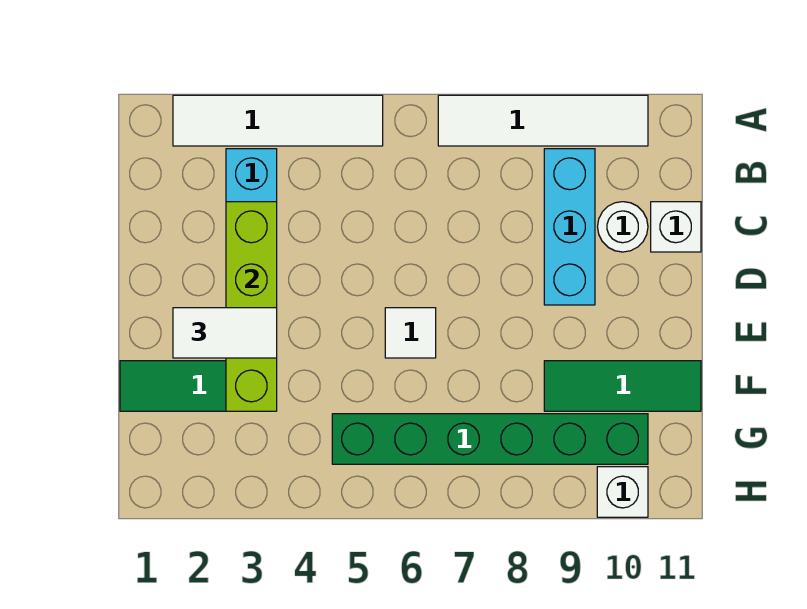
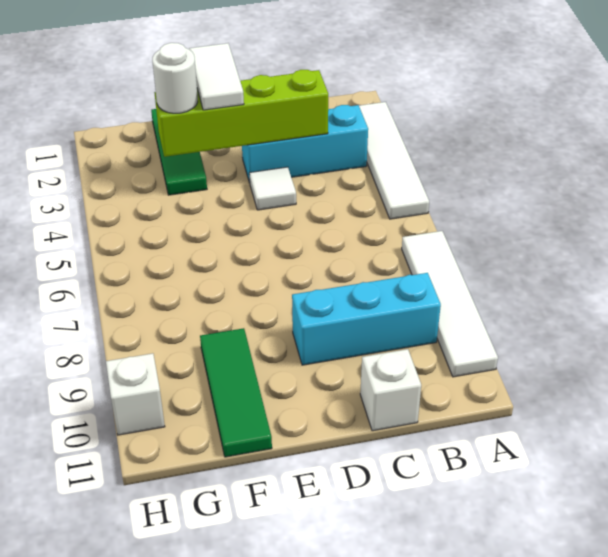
white round brick C10 level 1 -> white round brick F3 level 3
white tile E6 level 1 -> white tile D4 level 1
green brick G5:G10 level 1 -> none

